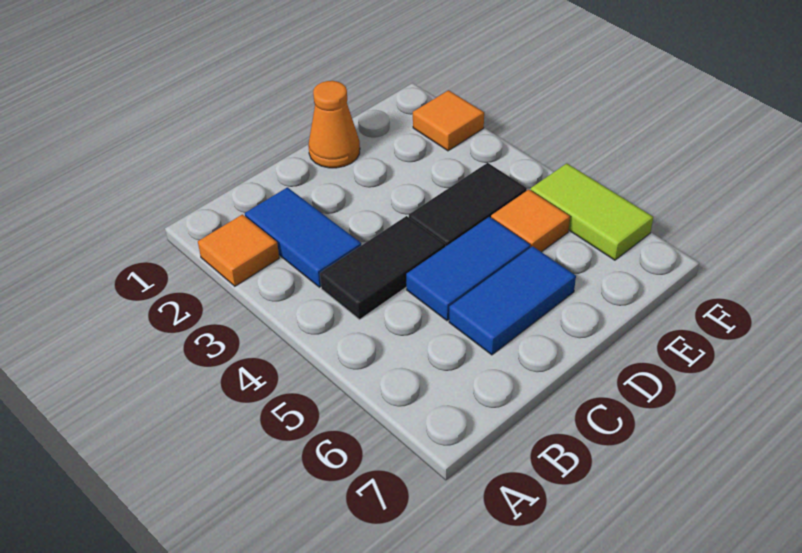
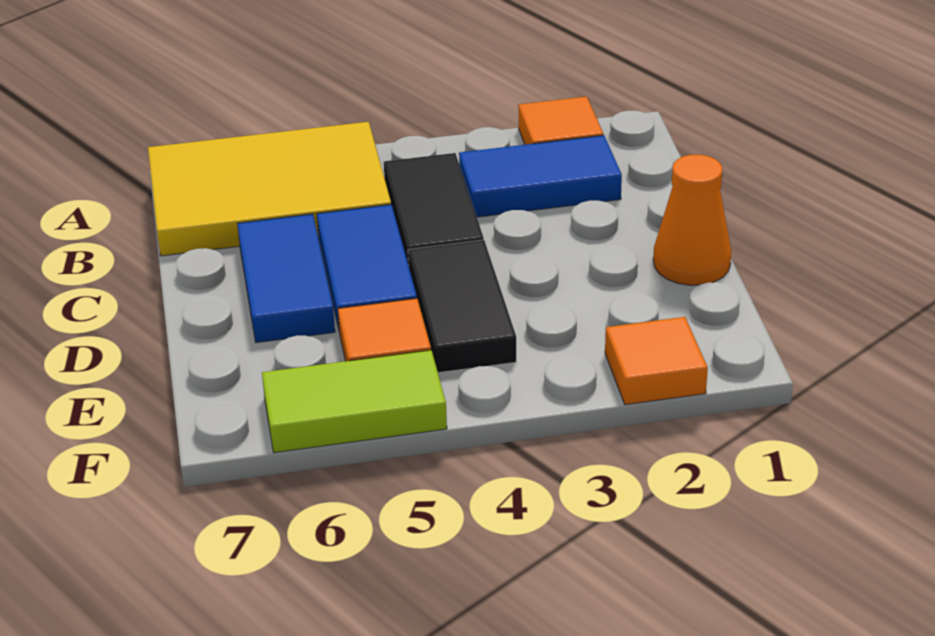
none -> yellow tile A5:B7 level 1

